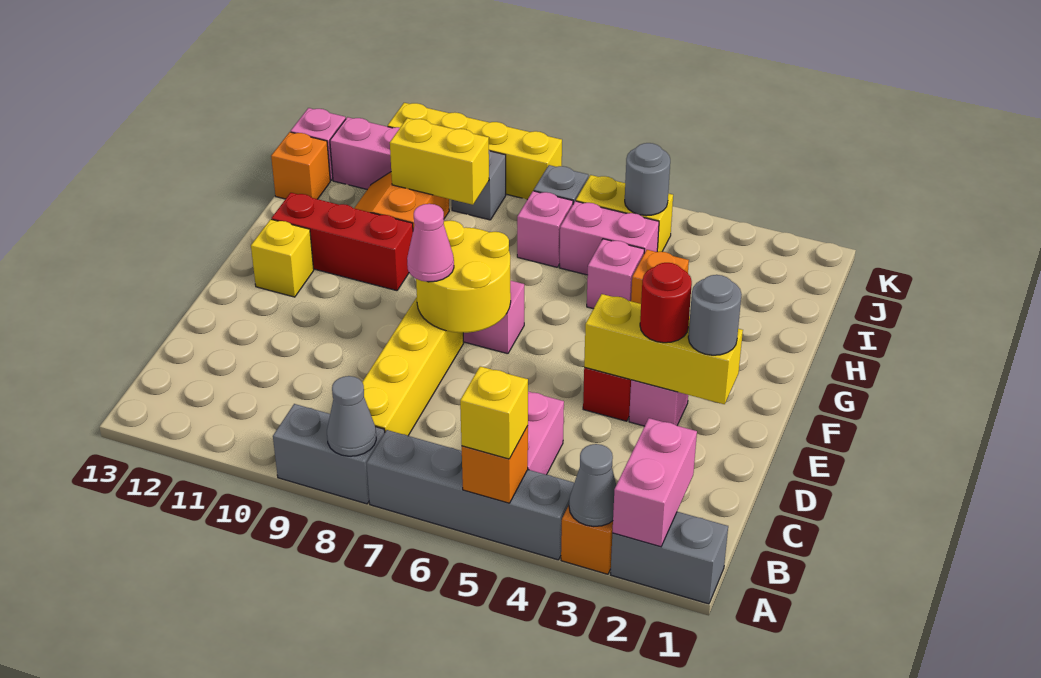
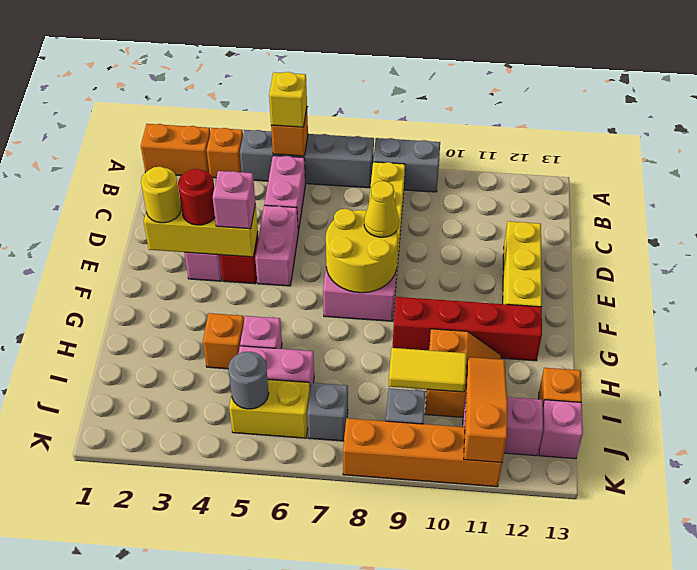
grey brick A1:A2 level 1 -> orange brick A1:A2 level 1
pink brick A2:B2 level 2 -> pink brick D5:E5 level 1
grey cone A3 level 2 -> none
grey cone A8 level 2 -> none
grey round brick E2 level 3 -> yellow round brick E2 level 3
pink cone E8 level 3 -> yellow cone E8 level 3
yellow brick F12 level 1 -> yellow brick D12:F12 level 1
red brick G10:G12 level 1 -> red brick G9:G12 level 1
pink brick I7 level 1 -> pink brick E4 level 3
yellow brick I9:I10 level 2 -> yellow tile I9:I10 level 2
none -> orange slope I11:K11 level 2 top K
yellow brick K8:K11 level 1 -> orange brick K8:K11 level 1

